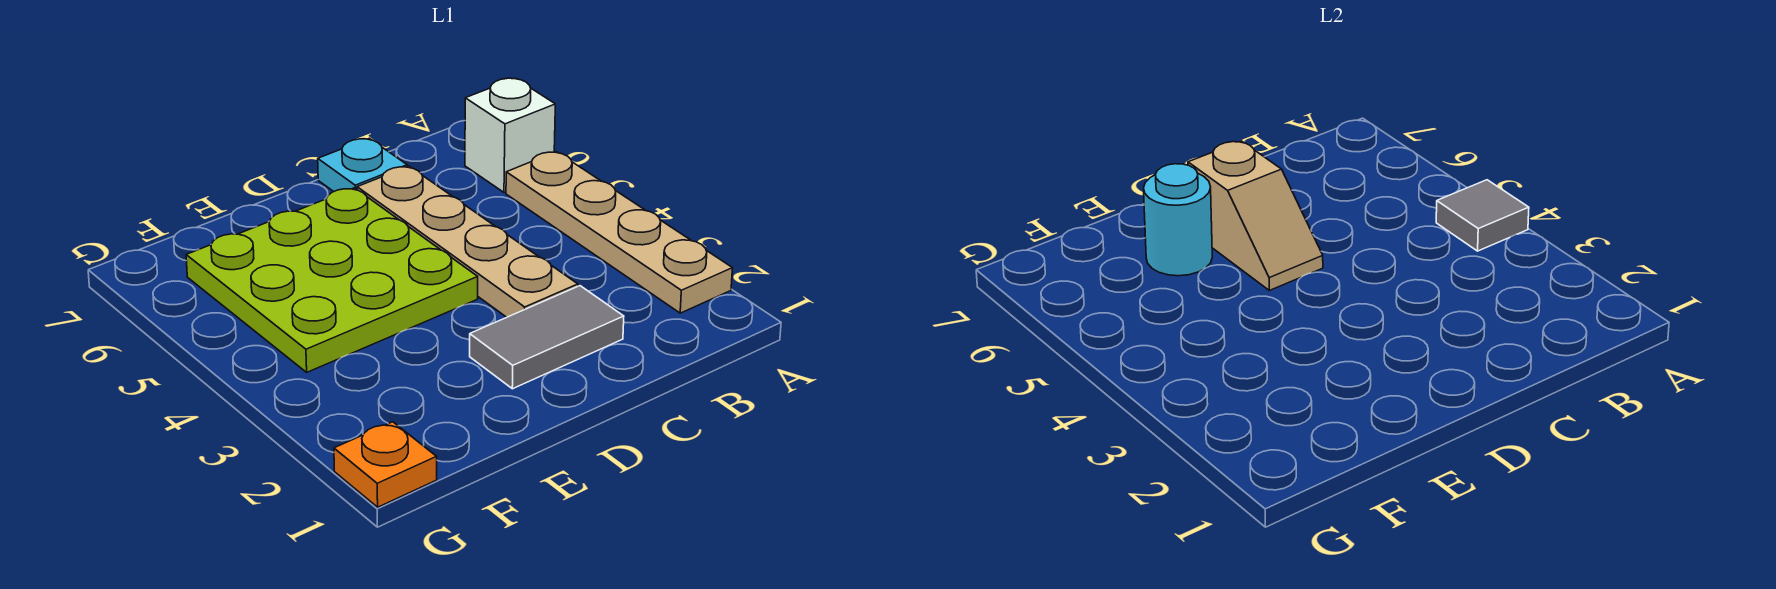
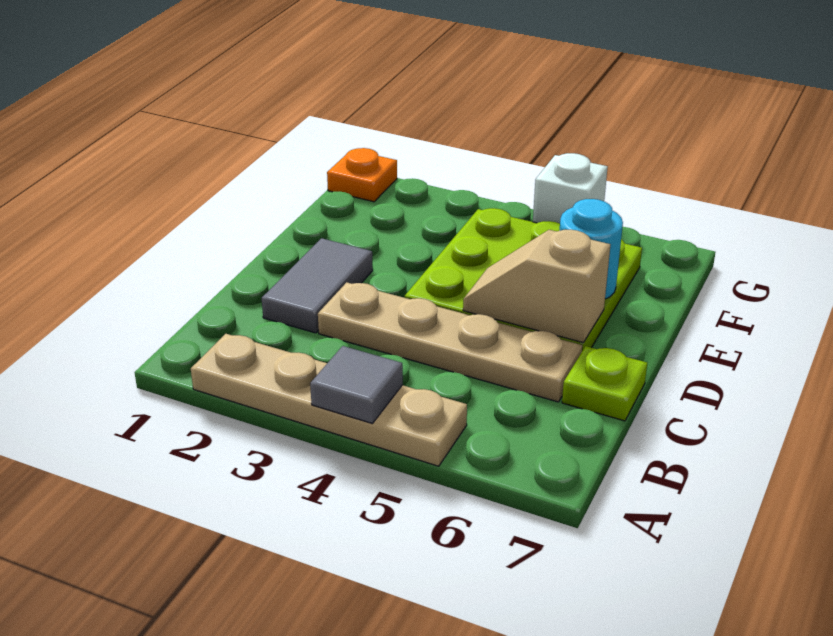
white brick A6 level 1 -> white brick G5 level 1
cyan plate C7 level 1 -> lime plate C7 level 1

